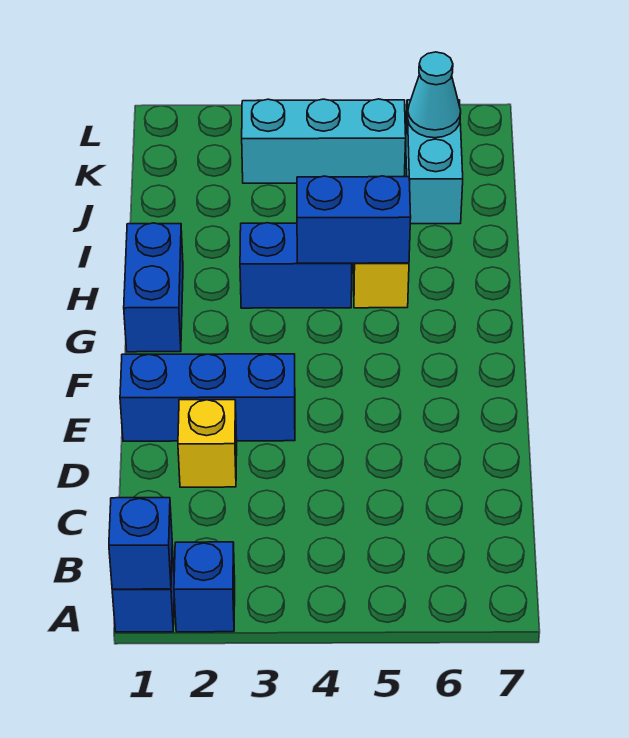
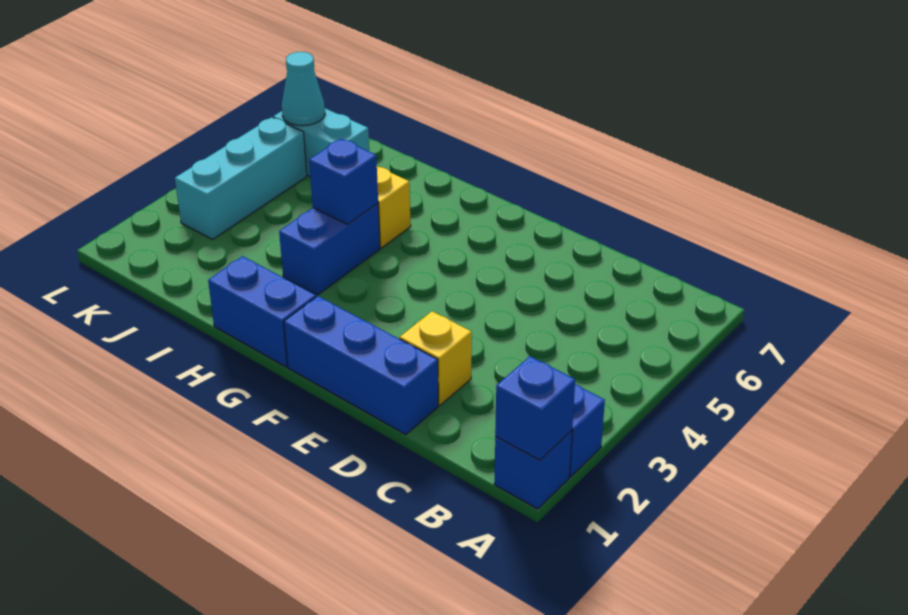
blue brick E1:E3 level 1 -> blue brick D1:F1 level 1
blue brick H4:H5 level 2 -> blue brick H4 level 2

